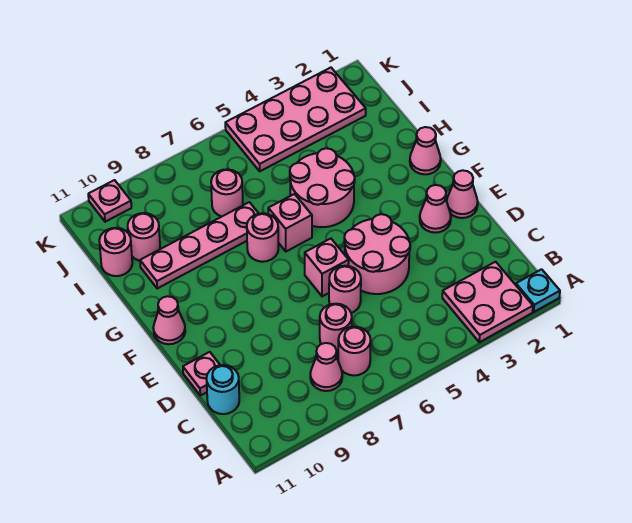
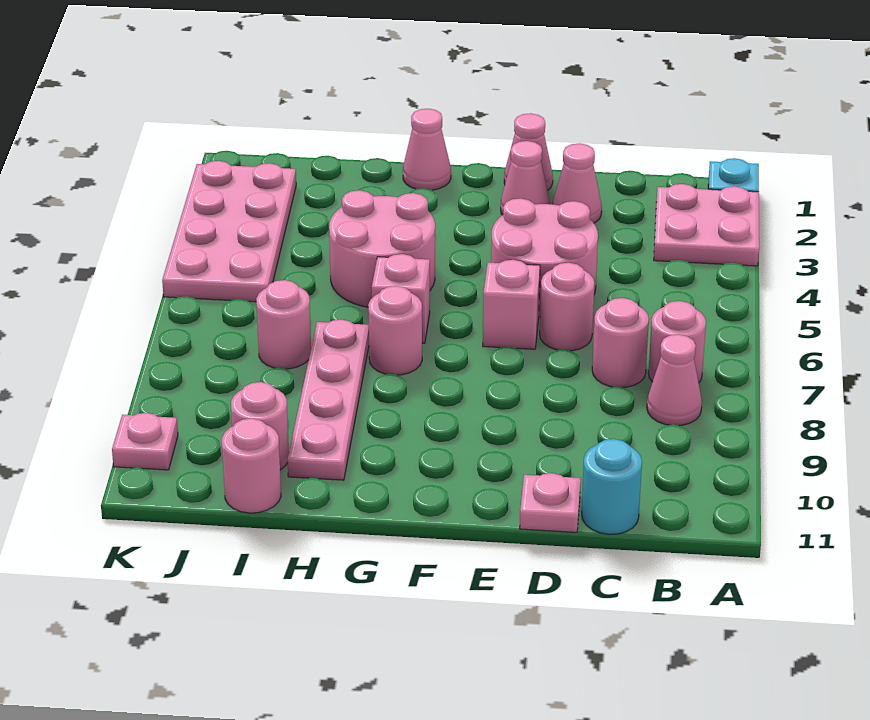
pink cone F11 level 1 -> pink cone D2 level 1

